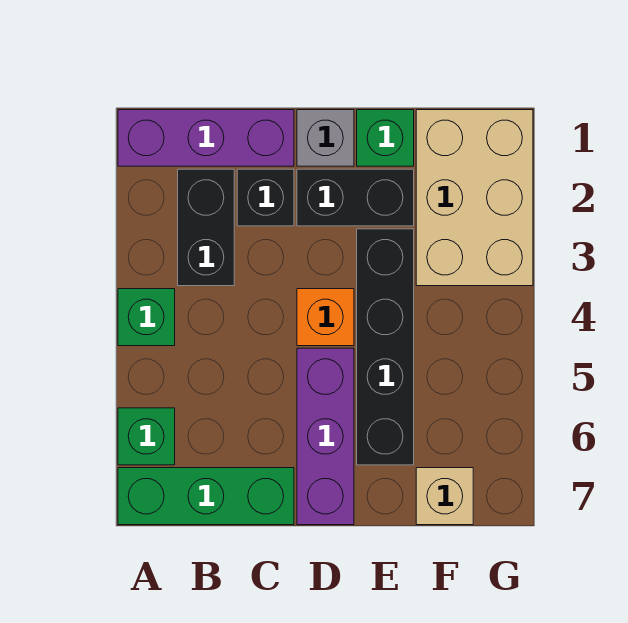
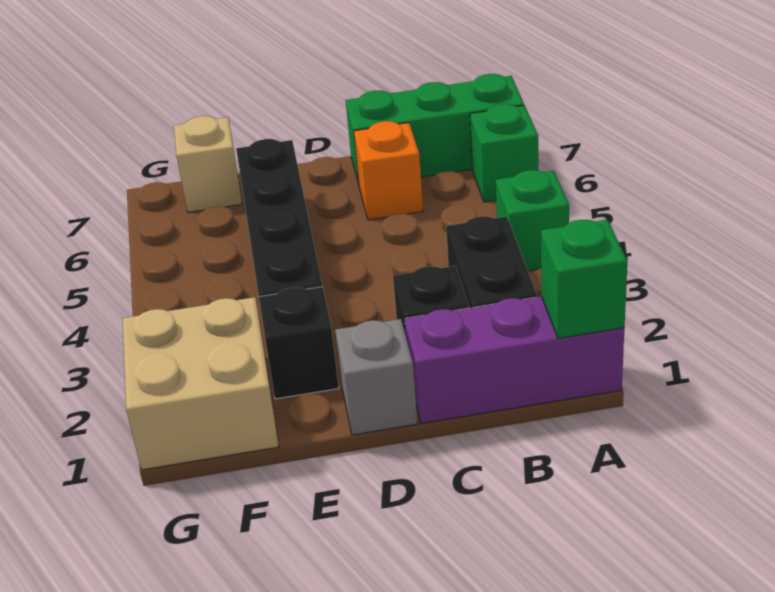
black brick D2:E2 level 1 -> black brick E2 level 1
orange brick D4 level 1 -> orange brick C6 level 1
purple brick D5:D7 level 1 -> none
green brick E1 level 1 -> green brick A1 level 2
tan brick F1:G3 level 1 -> tan brick F1:G2 level 1

